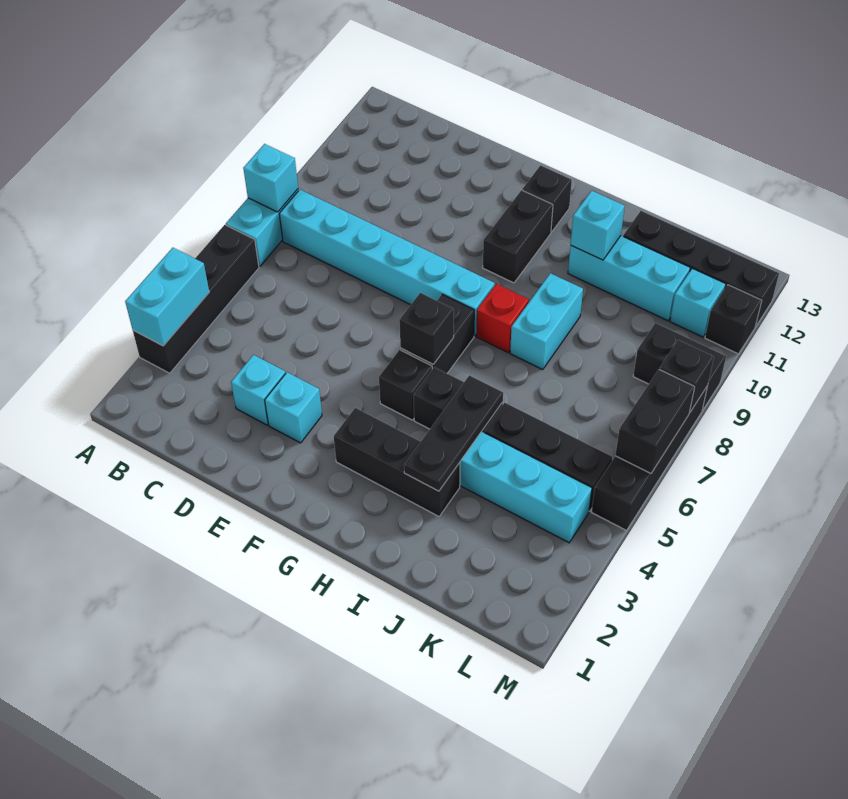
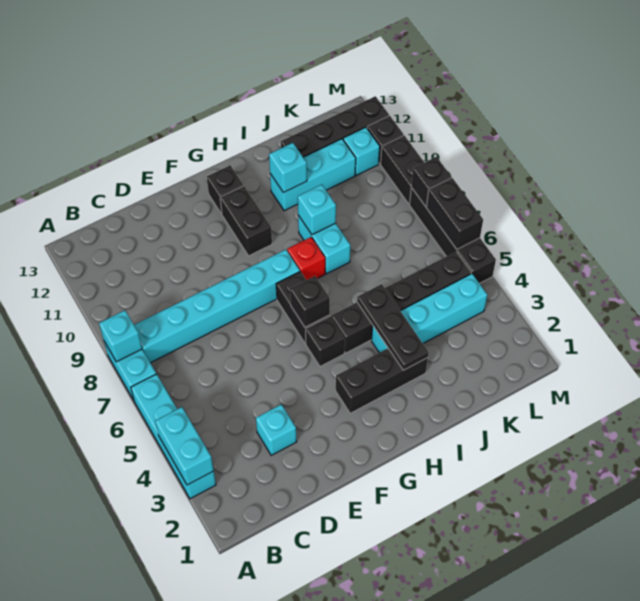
black brick A3:A6 level 1 -> cyan brick A3:A6 level 1
cyan brick E3 level 1 -> cyan brick I9 level 2
black brick L9:M9 level 1 -> black brick M9:M10 level 1

